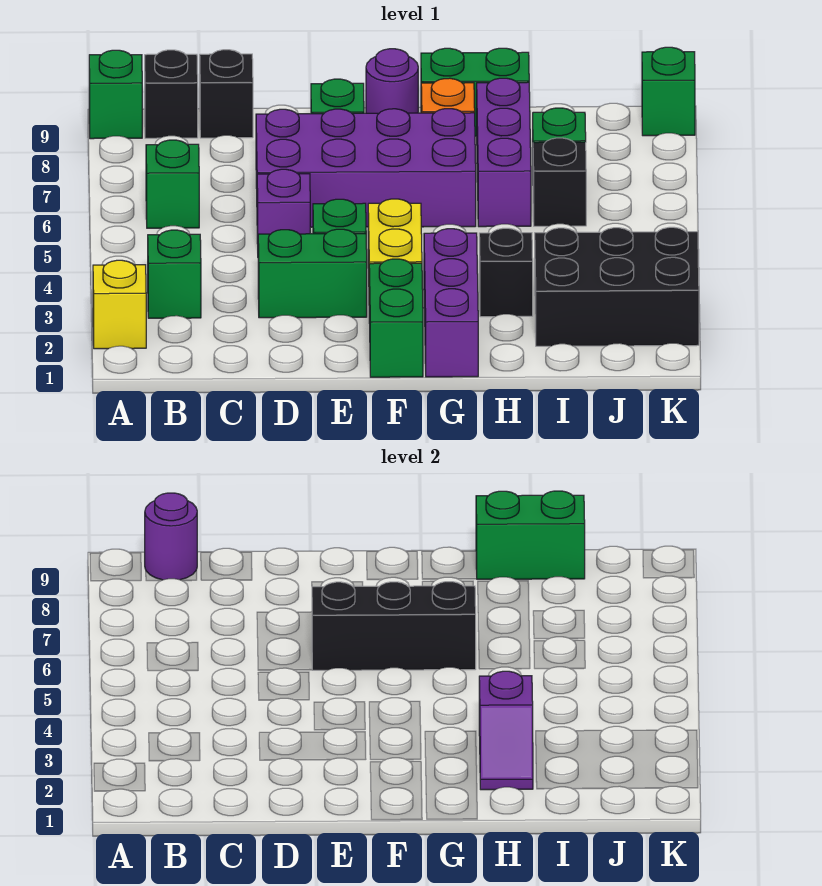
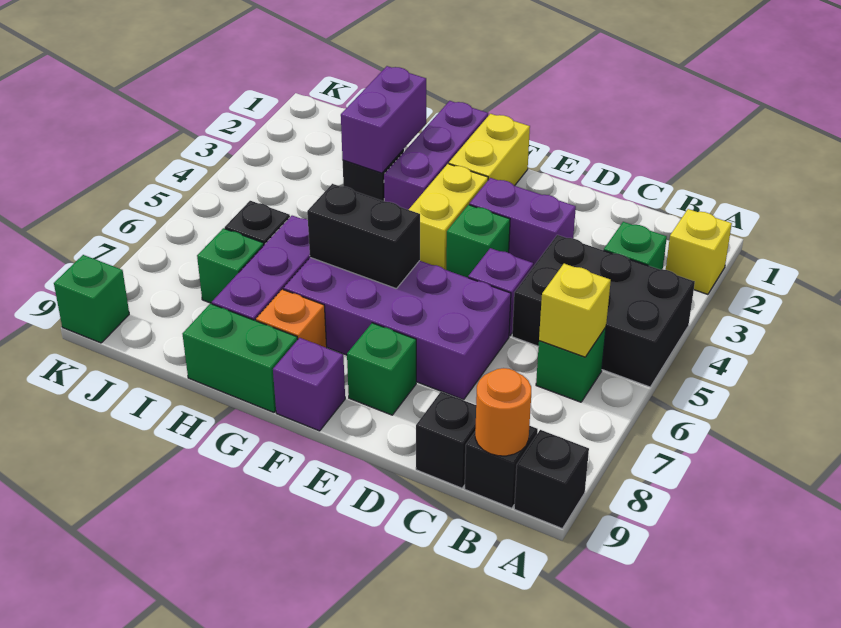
green brick A9 level 1 -> black brick A9 level 1
none -> yellow brick B6 level 2
purple round brick B9 level 2 -> orange round brick B9 level 2
green brick D3:E3 level 1 -> purple brick D3:E3 level 1
black brick E6:G6 level 2 -> black brick F6:G6 level 2
green brick F1:F2 level 1 -> yellow brick F1:F2 level 1
purple round brick F9 level 1 -> purple brick F9 level 1
purple slope H2:H3 level 2 top 3 -> purple brick H2:H3 level 2
green brick H9:I9 level 2 -> none
black brick I2:K3 level 1 -> black brick A4:C5 level 1

